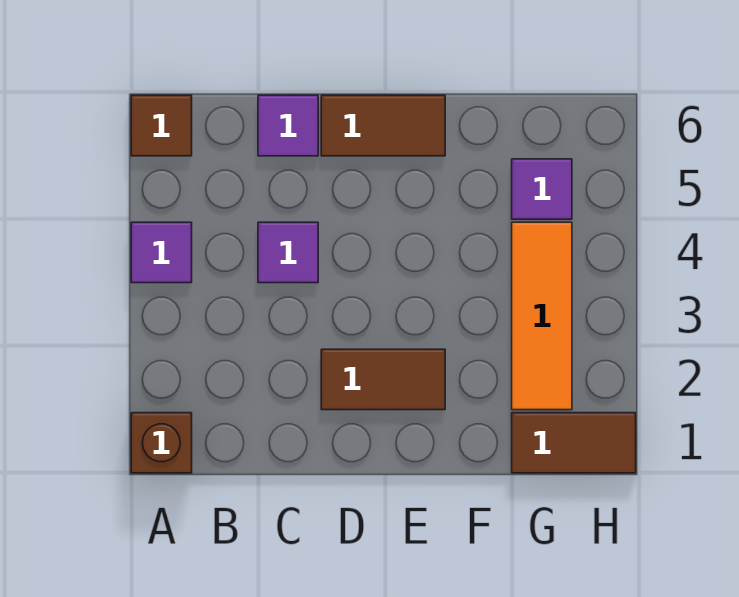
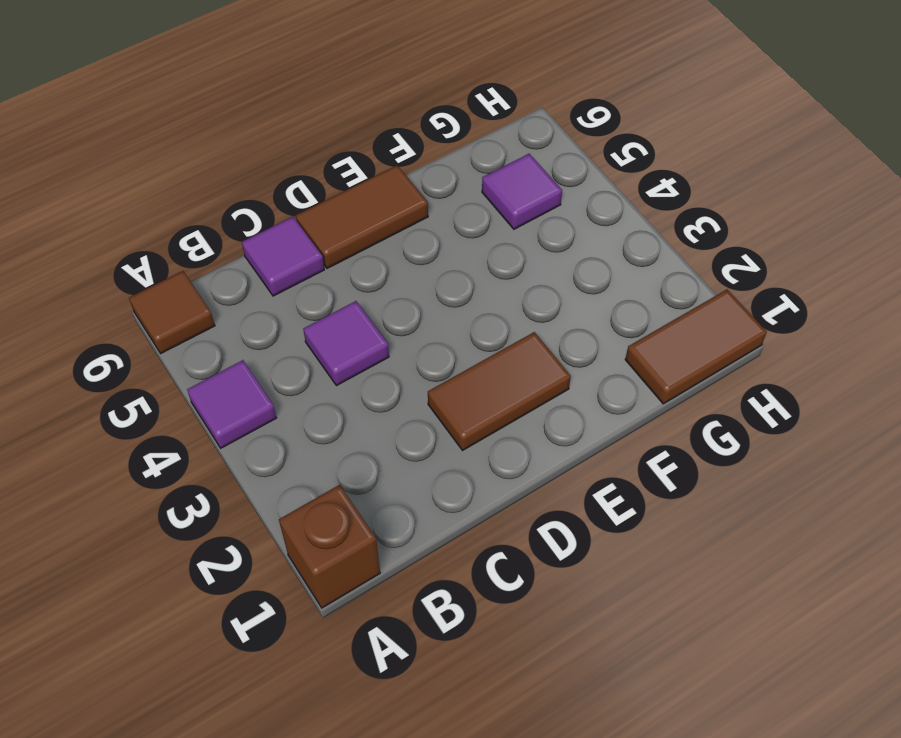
orange tile G2:G4 level 1 -> none

